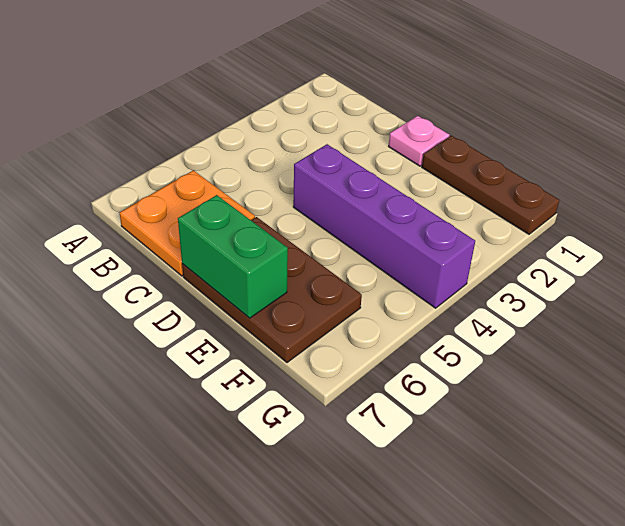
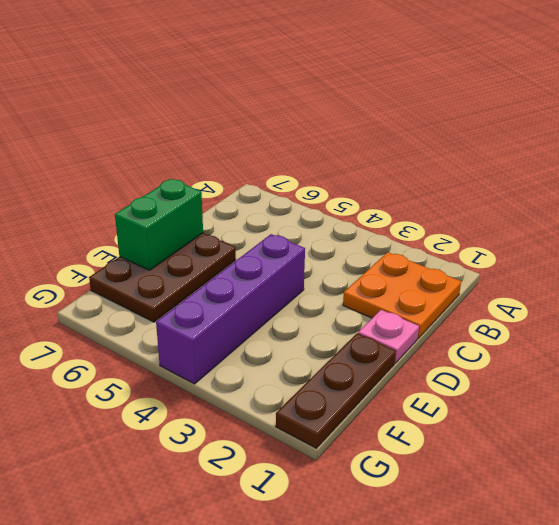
orange plate B6:C7 level 1 -> orange plate B1:C2 level 1

